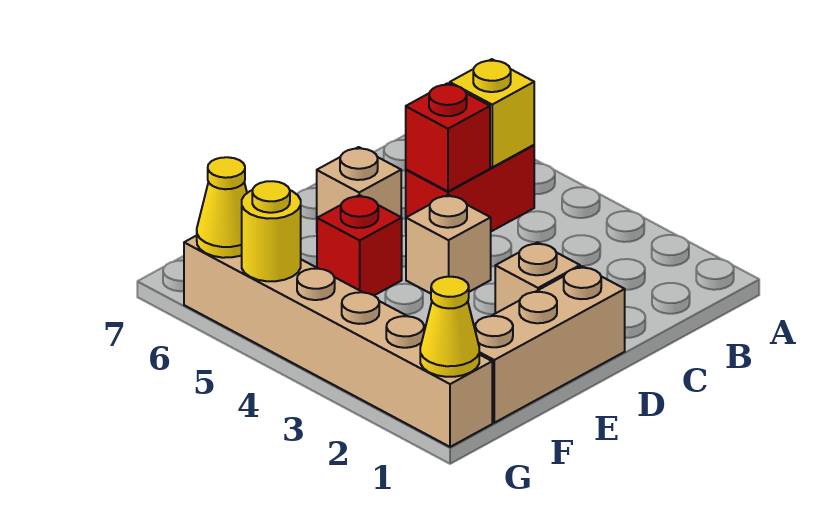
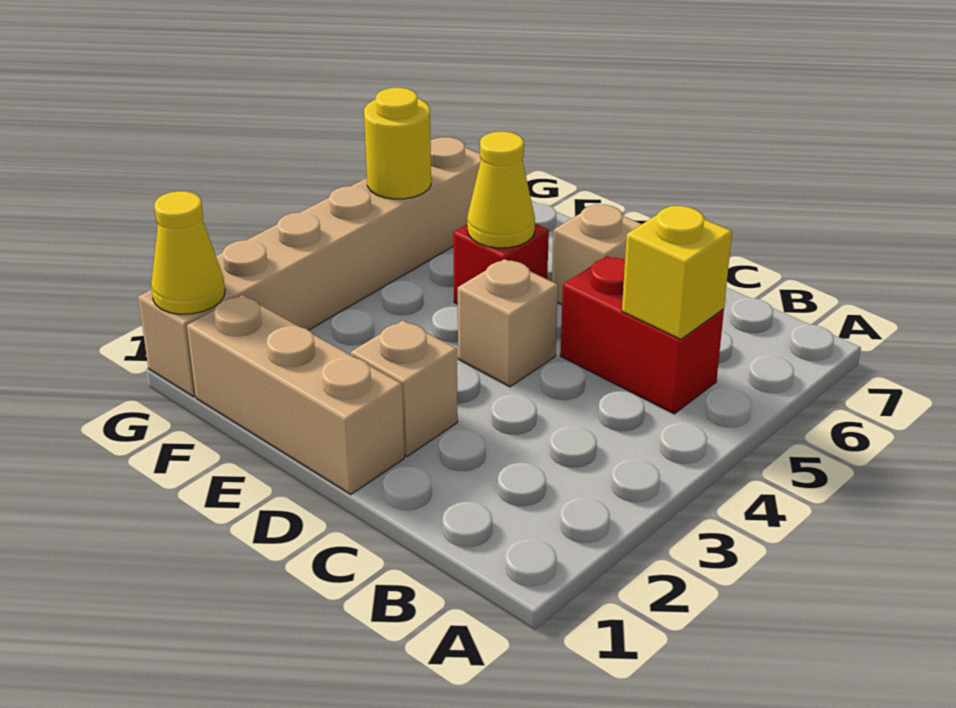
red brick C5 level 2 -> none
yellow cone G6 level 2 -> yellow cone E5 level 2

